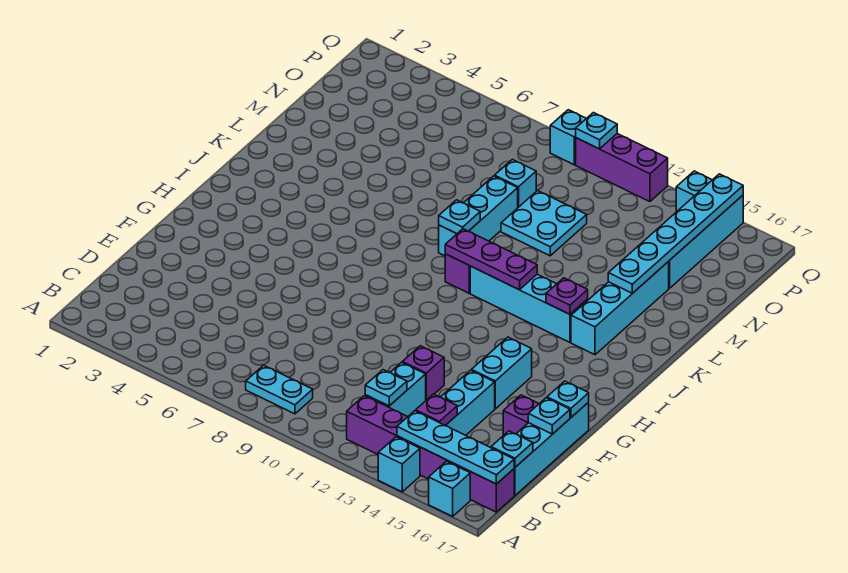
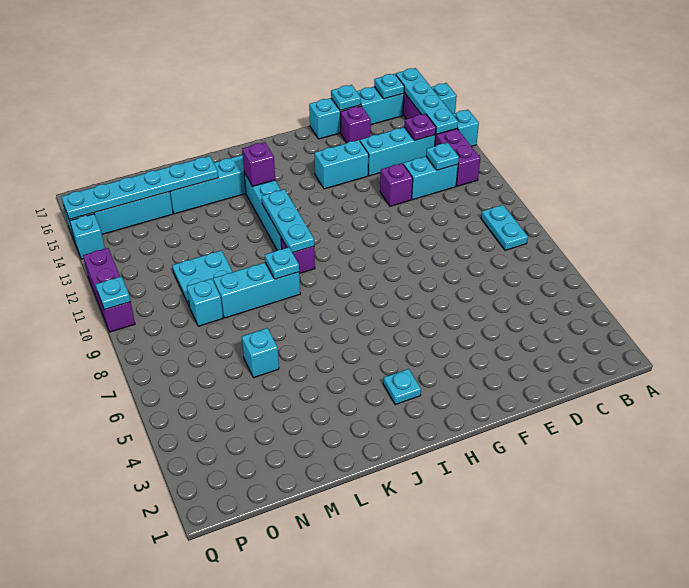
cyan plate F17 level 2 -> cyan plate I3 level 1
purple plate J10:J12 level 2 -> cyan plate J10:J12 level 2
purple plate J14 level 2 -> purple brick J14 level 2
cyan brick Q9 level 1 -> cyan brick M6 level 1

